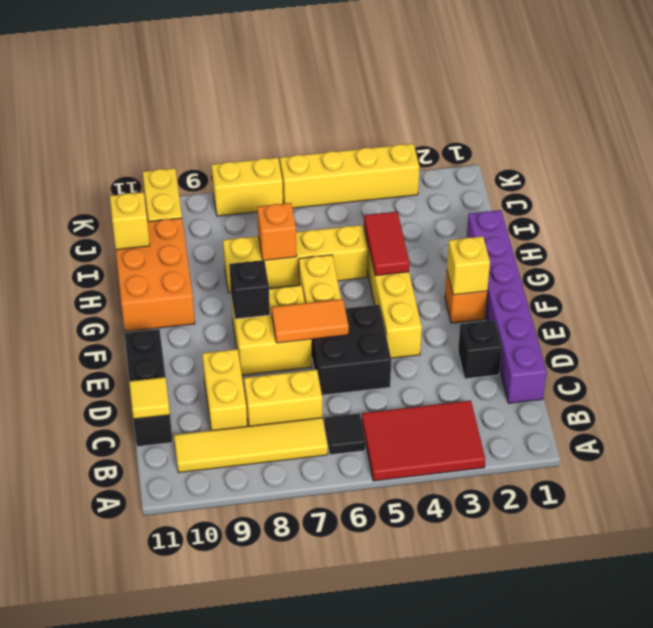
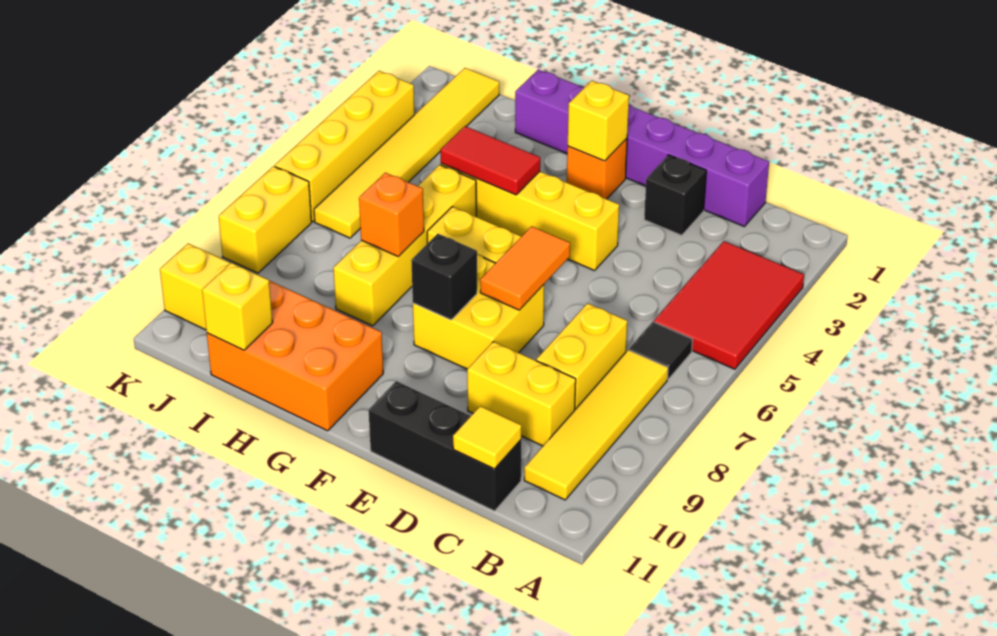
black brick D5:E6 level 1 -> none
none -> yellow tile J1:J6 level 1

